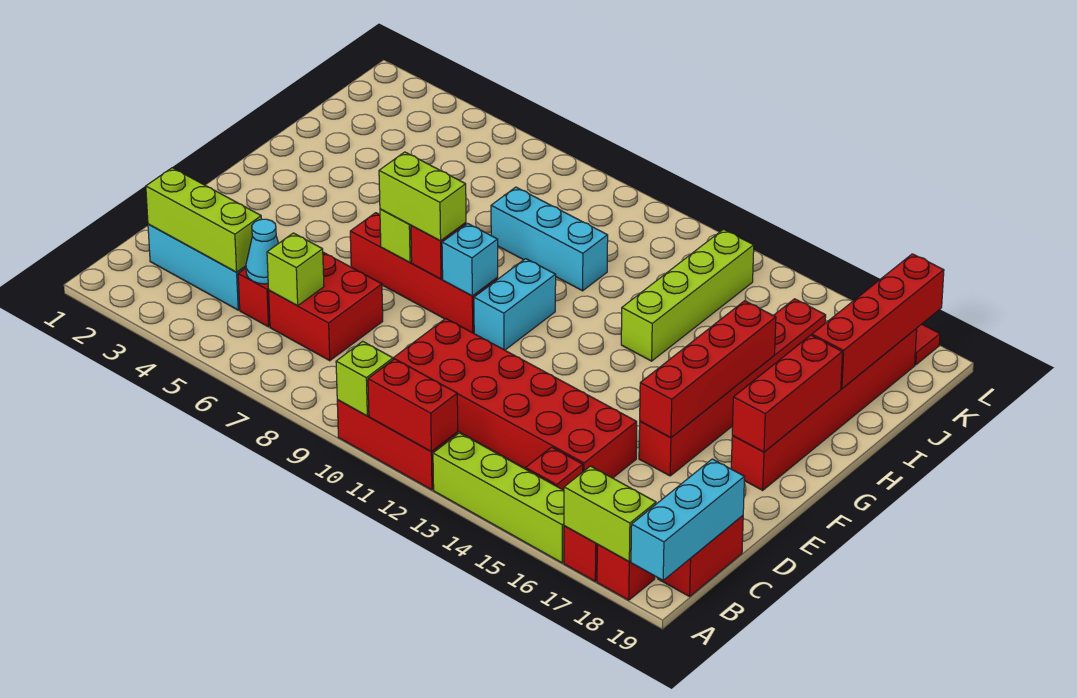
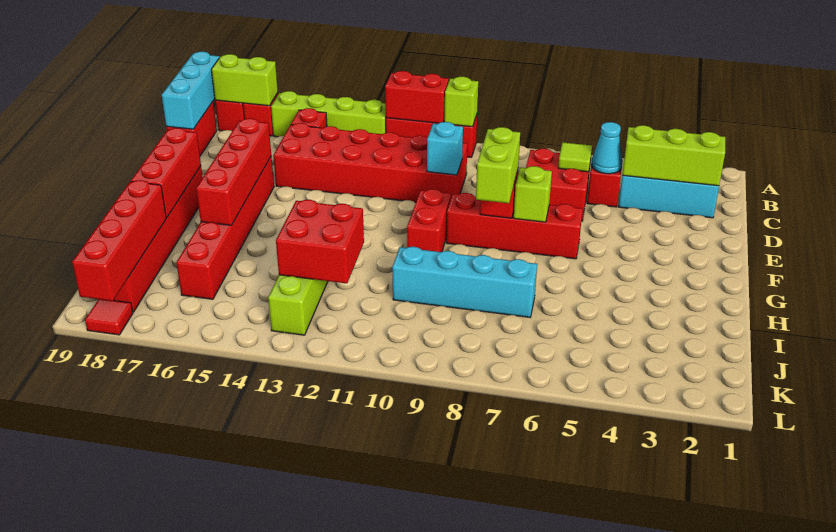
lime brick C6 level 2 -> lime tile C6 level 2
lime brick F7:F8 level 3 -> lime brick F8:G8 level 3
cyan brick F9 level 2 -> cyan brick D10 level 2
cyan brick F10:G10 level 1 -> red brick F10:G10 level 1
cyan brick I8:I10 level 1 -> cyan brick I7:I10 level 1
none -> red brick I12:J13 level 2

